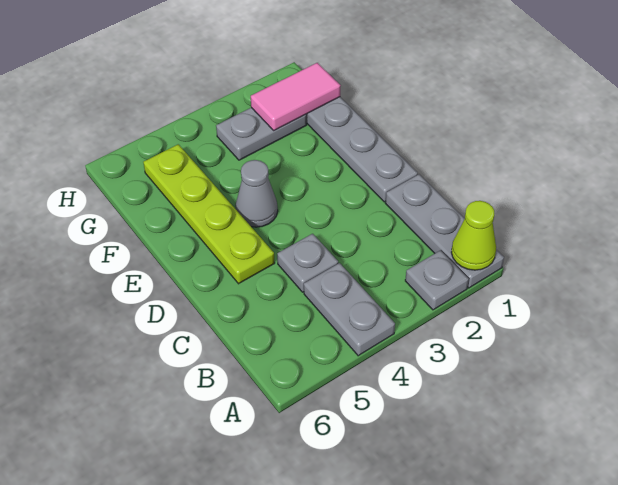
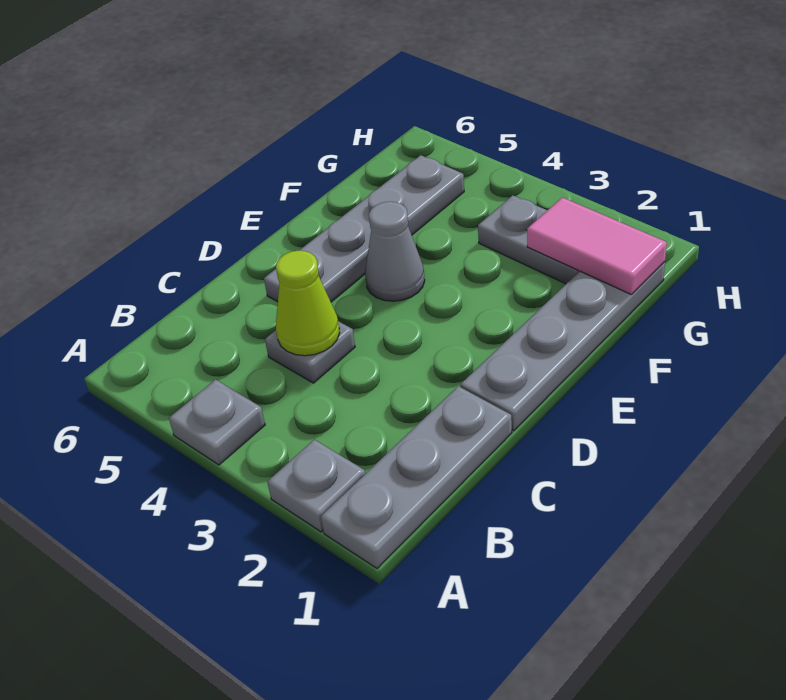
lime cone A1 level 2 -> lime cone C4 level 2
grey plate A4:B4 level 1 -> grey plate A4 level 1
lime plate D5:G5 level 1 -> grey plate D5:G5 level 1

